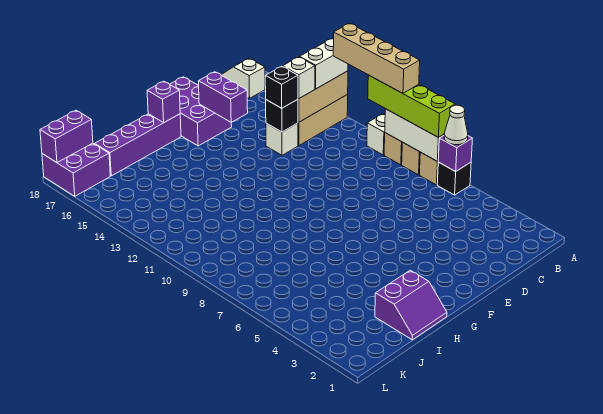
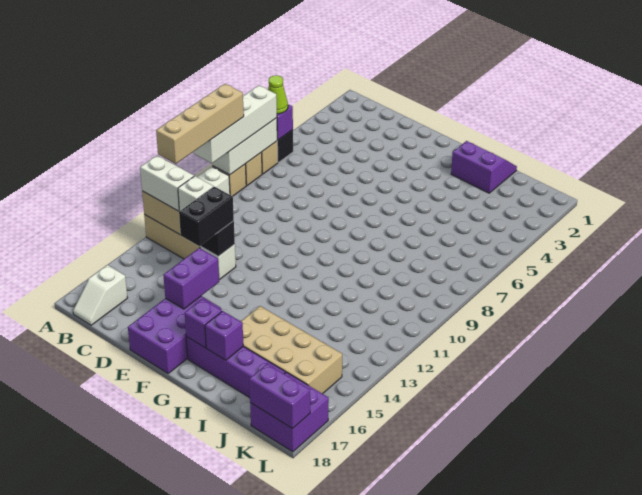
white cone A6 level 3 -> lime cone A6 level 3
lime brick A7:A10 level 3 -> white brick A7:A10 level 3
black brick D13 level 3 -> black brick D13:D14 level 3
none -> tan brick H15:K16 level 1
none -> purple brick H17 level 2

